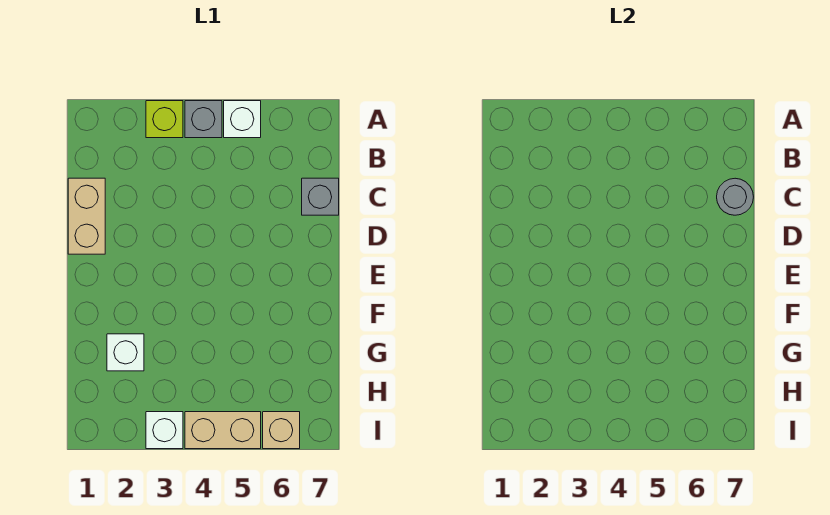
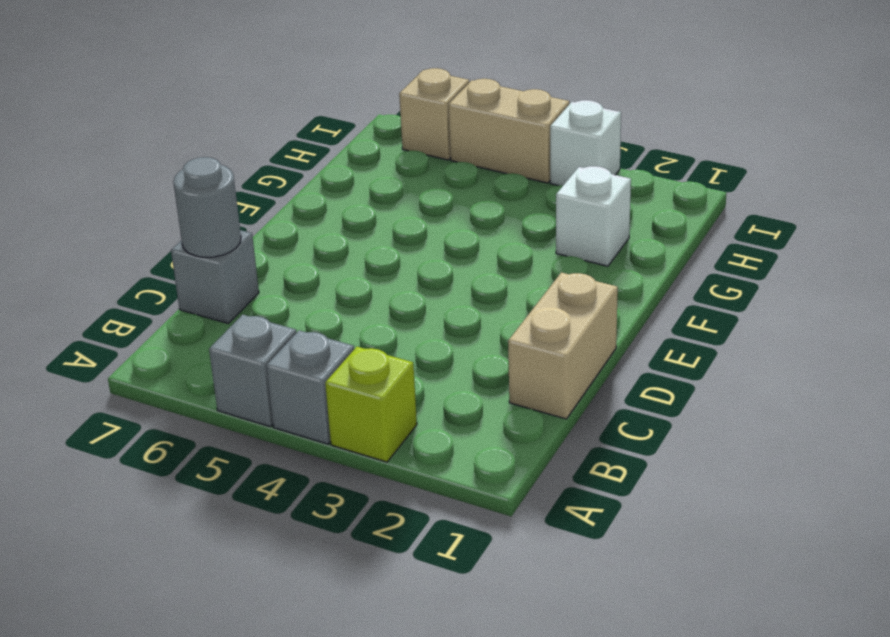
white brick A5 level 1 -> grey brick A5 level 1

